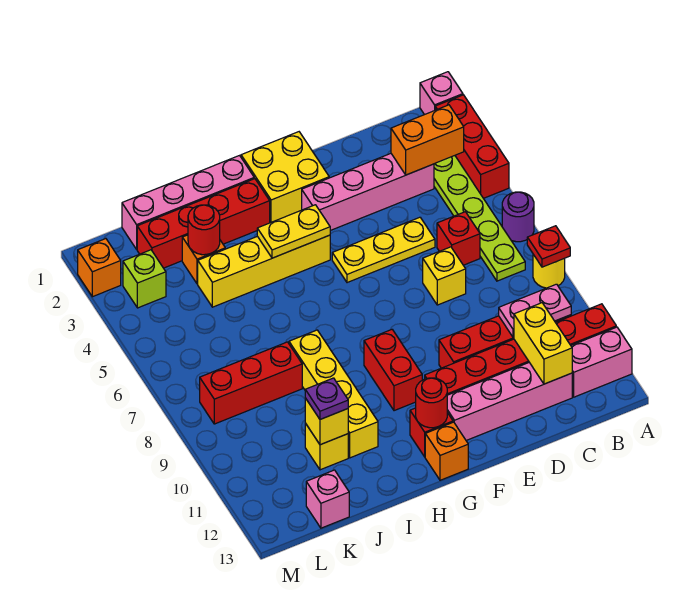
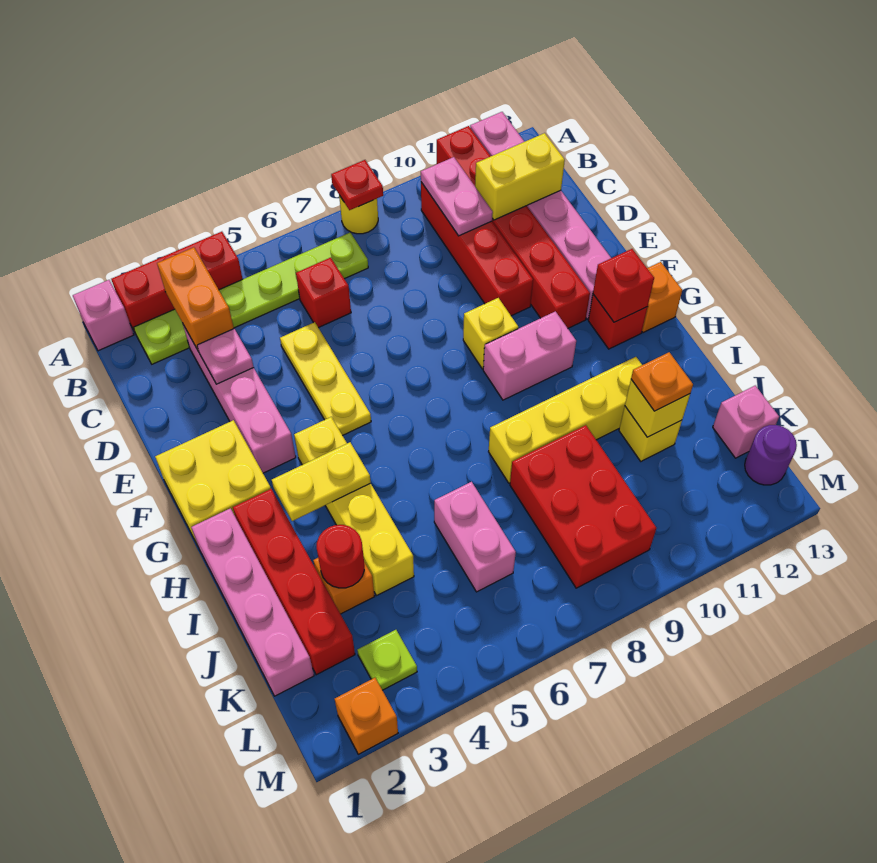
purple round brick A6 level 1 -> purple round brick L13 level 1
none -> pink plate D3 level 2
yellow brick D7 level 1 -> yellow brick F9 level 1
yellow plate G4:H4 level 2 -> yellow plate H3:H4 level 2
red brick G9:G10 level 1 -> pink brick G9:G10 level 1
red round brick G12 level 2 -> red brick G12 level 2
none -> pink brick J6:K6 level 1
red brick J8:L8 level 1 -> red brick J8:L9 level 1
purple plate J11 level 3 -> orange plate J11 level 3
lime brick L3 level 1 -> lime plate L3 level 1

